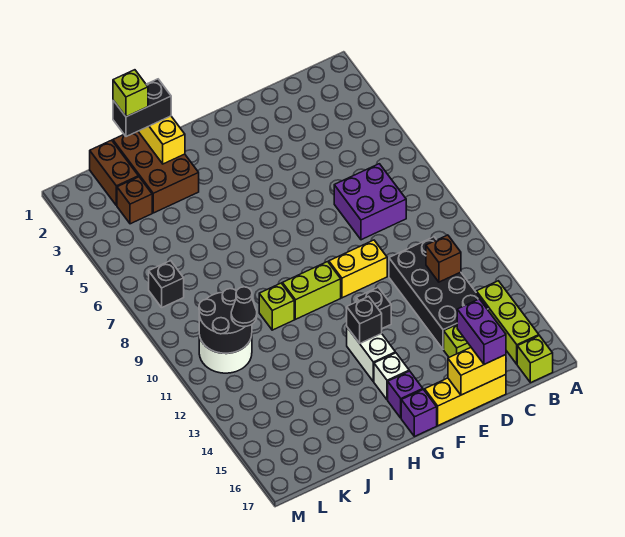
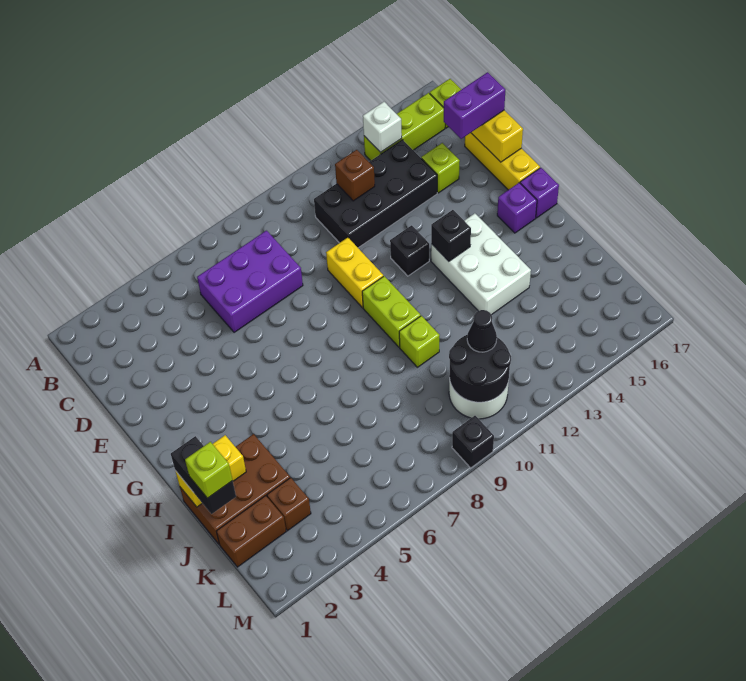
purple brick C7:D8 level 1 -> purple brick C6:D8 level 1
white brick G13:G14 level 1 -> white brick G13:I14 level 1
white brick G15 level 1 -> white brick B14 level 2
black brick L7 level 1 -> black brick M9 level 1

